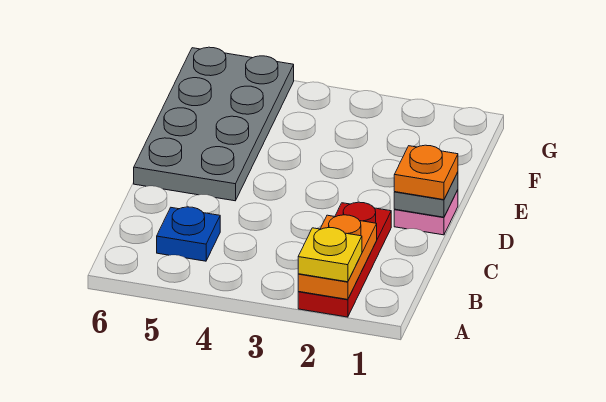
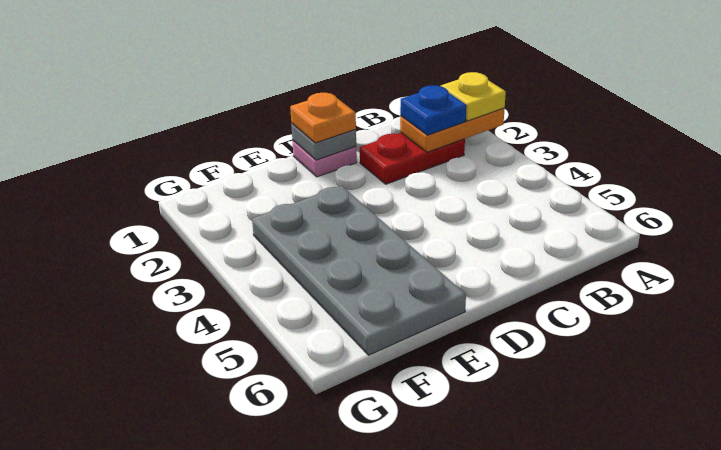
red plate A2:C2 level 1 -> red plate B2:C2 level 1
blue plate B5 level 1 -> blue plate B2 level 3
grey plate D5:G6 level 1 -> grey plate E3:F6 level 1

